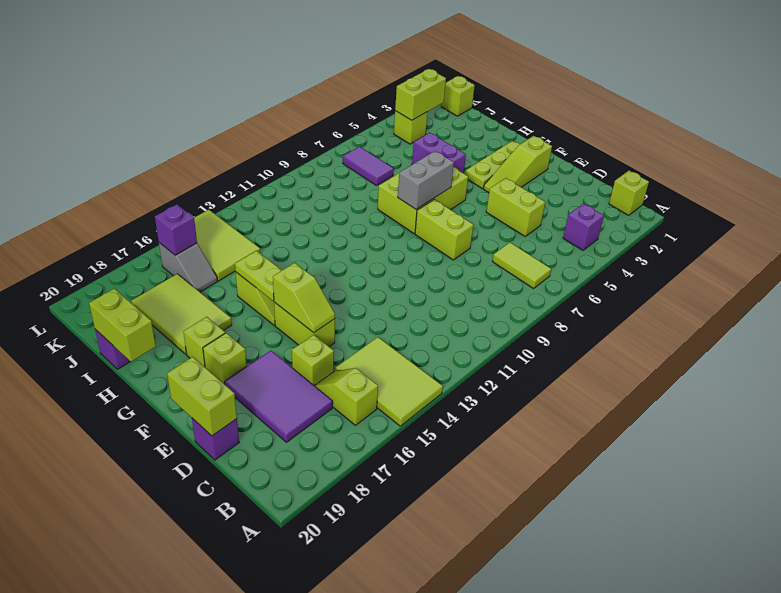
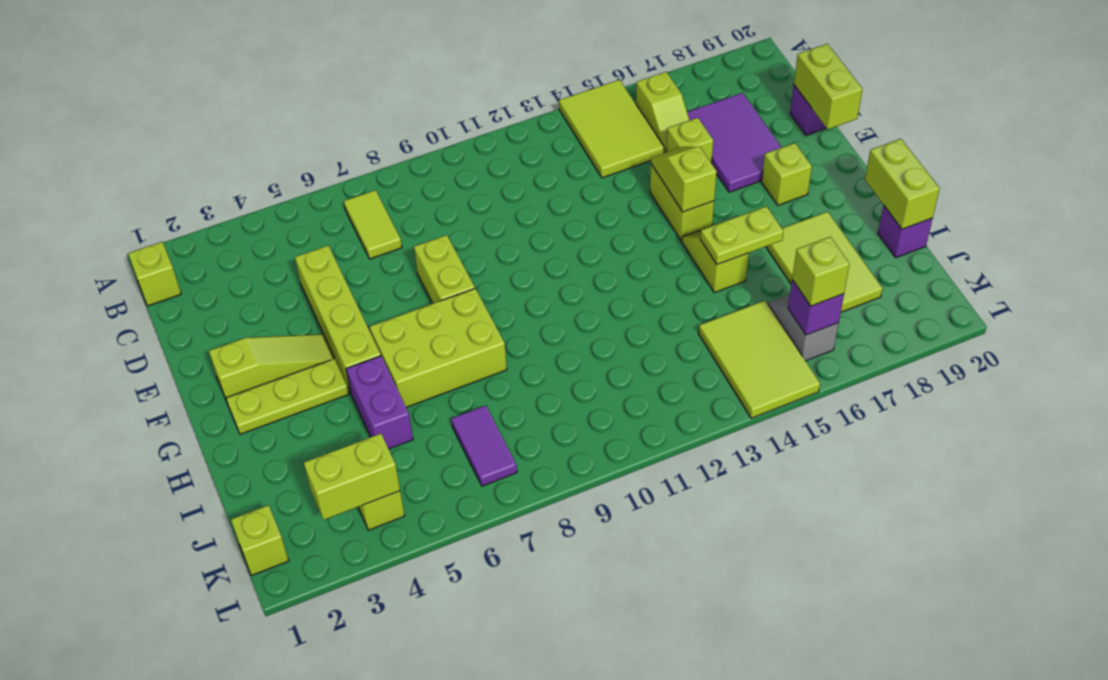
purple brick B4 level 1 -> none
lime brick D5:E5 level 1 -> lime brick D5:G5 level 1
grey brick G7:G8 level 2 -> none
lime plate G15:H15 level 2 -> lime plate H15:H16 level 2
lime brick G18 level 1 -> lime brick K16 level 3

